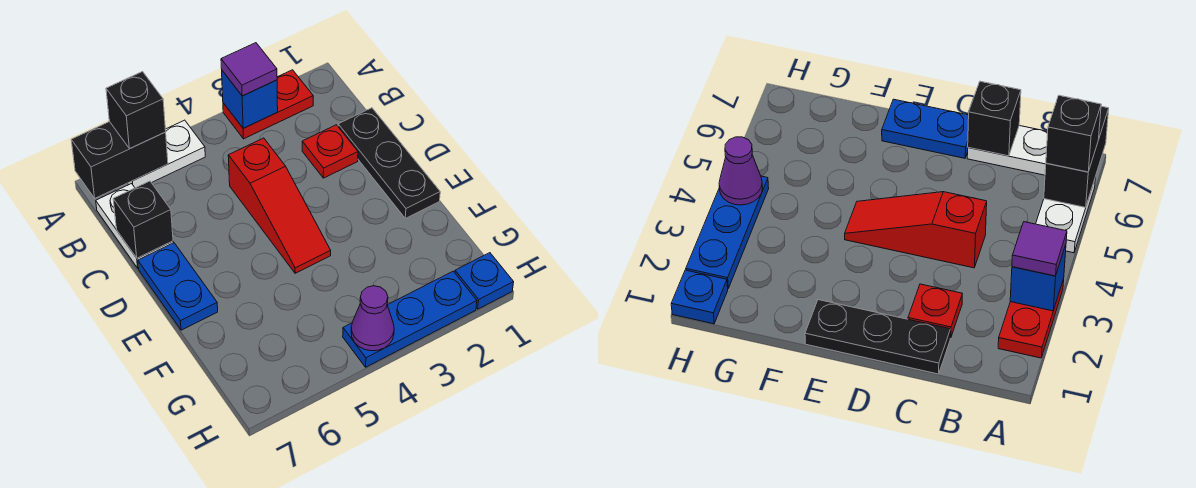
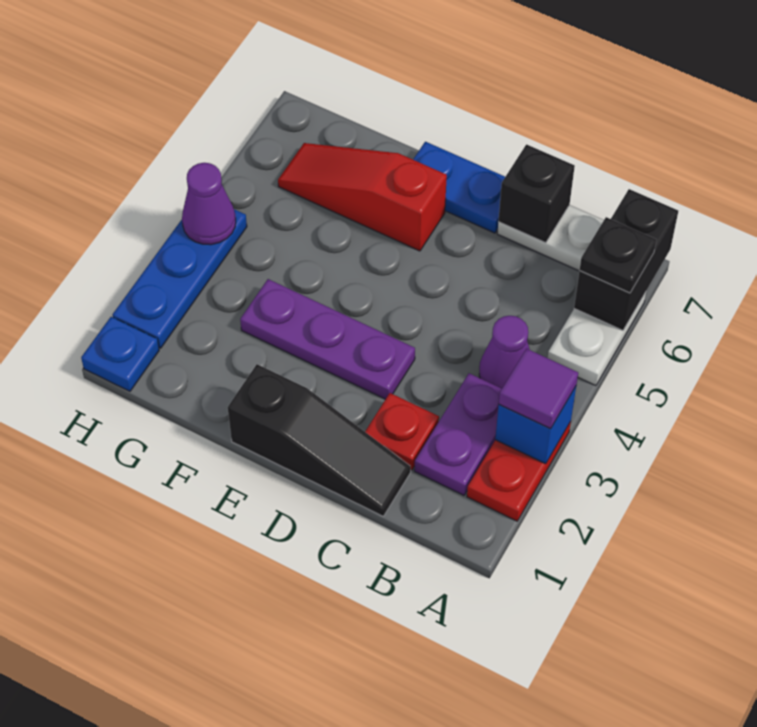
black brick A6 level 3 -> black plate A6 level 3
none -> purple plate B2:B3 level 1
none -> purple cone B4 level 1
black plate C1:E1 level 1 -> black slope C1:E1 level 1 top E
red slope C4:E4 level 1 top C -> red slope E6:G6 level 1 top E
none -> purple plate D3:F3 level 1

